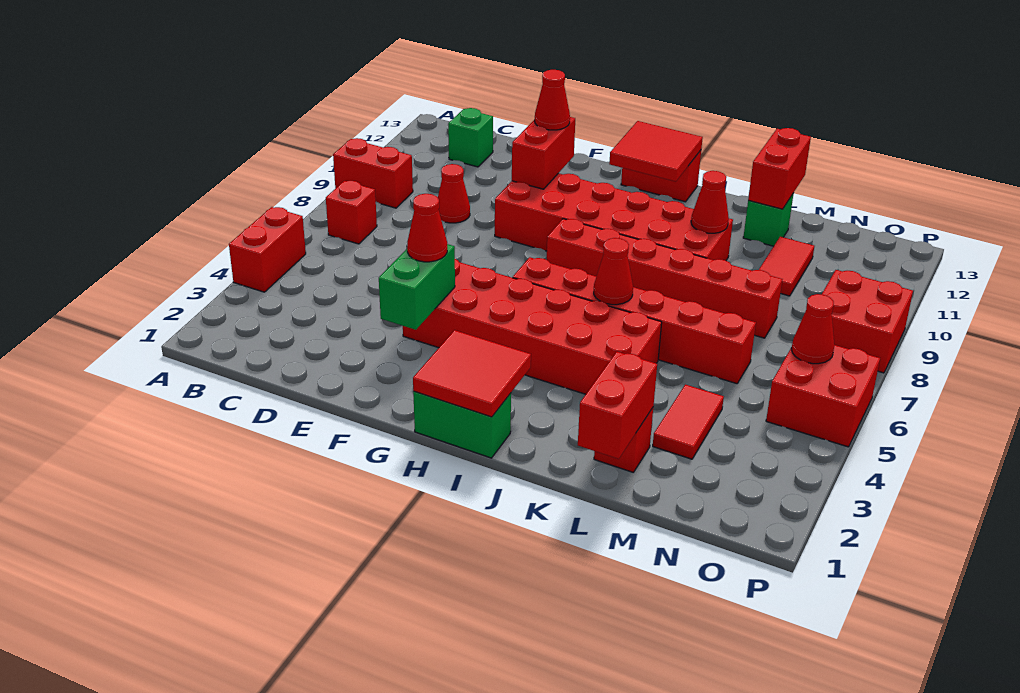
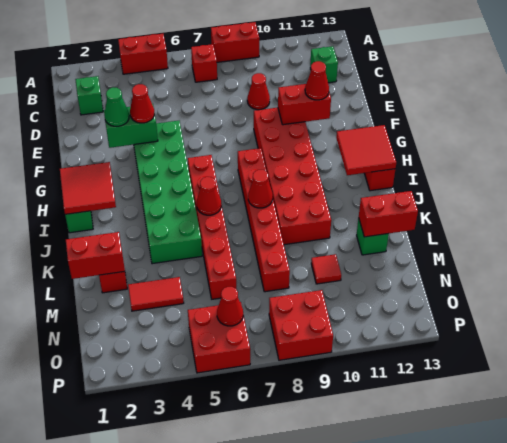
red brick A9:B9 level 1 -> red brick A8:A9 level 1
none -> green brick C2 level 1
none -> green cone F3 level 3
red brick F4:K5 level 1 -> green brick F4:K5 level 1
red cone K10 level 2 -> red cone J8 level 2
red tile M10:M11 level 1 -> red tile M10 level 1

